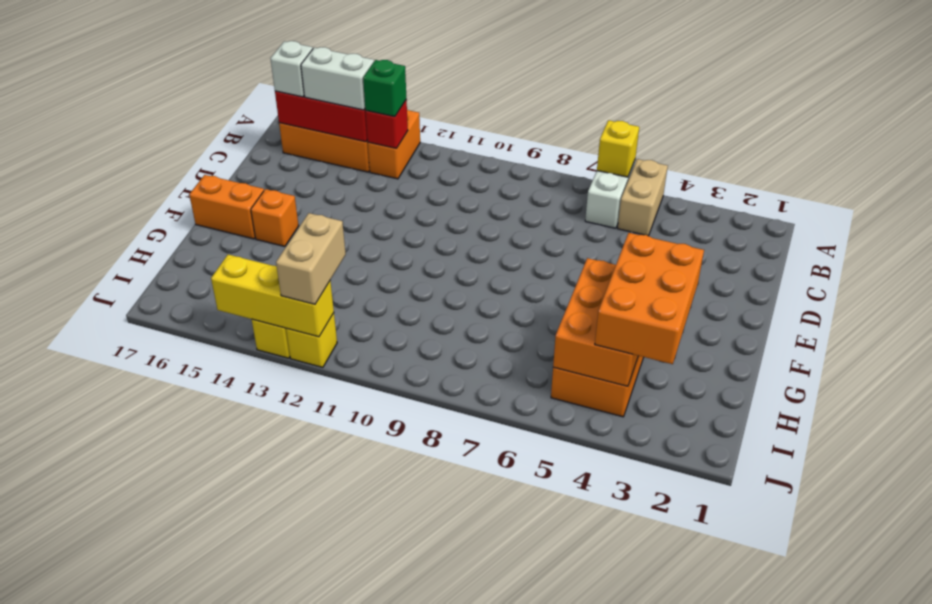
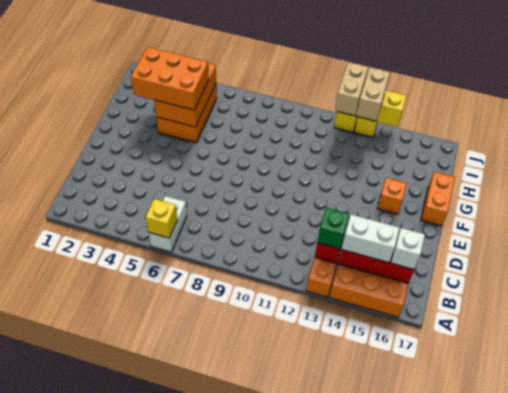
tan brick A5:B5 level 1 -> tan brick I13:J13 level 3
orange brick F16:F17 level 1 -> orange brick F17:G17 level 1
orange brick G3:I4 level 3 -> orange brick G3:H5 level 3

